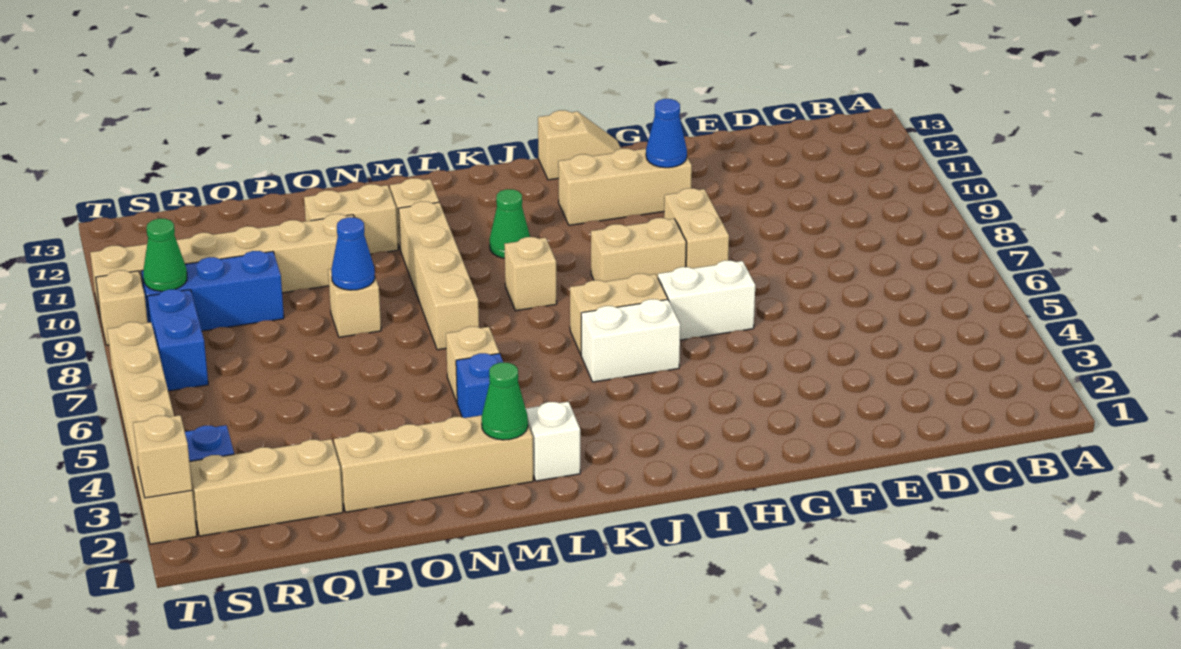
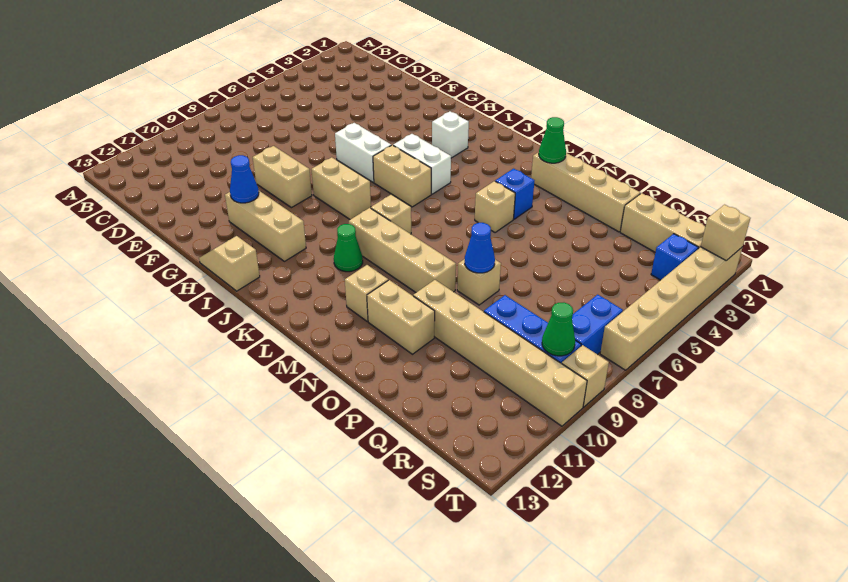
tan brick G8:G9 level 1 -> tan brick F9:G9 level 1
white brick L2 level 1 -> white brick I3 level 1
tan brick M7:M10 level 1 -> tan brick K9:N9 level 1

